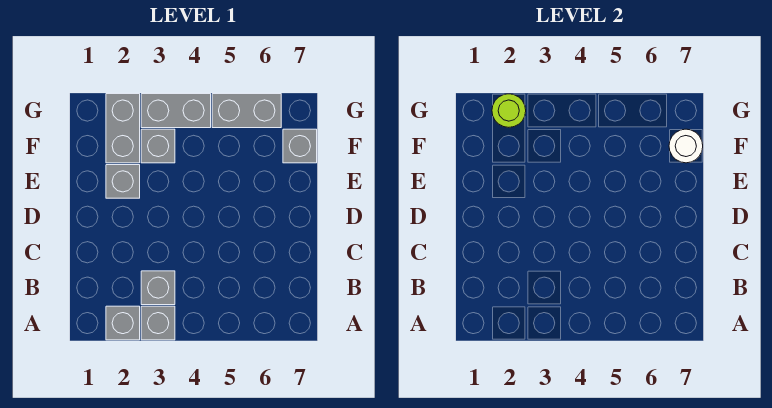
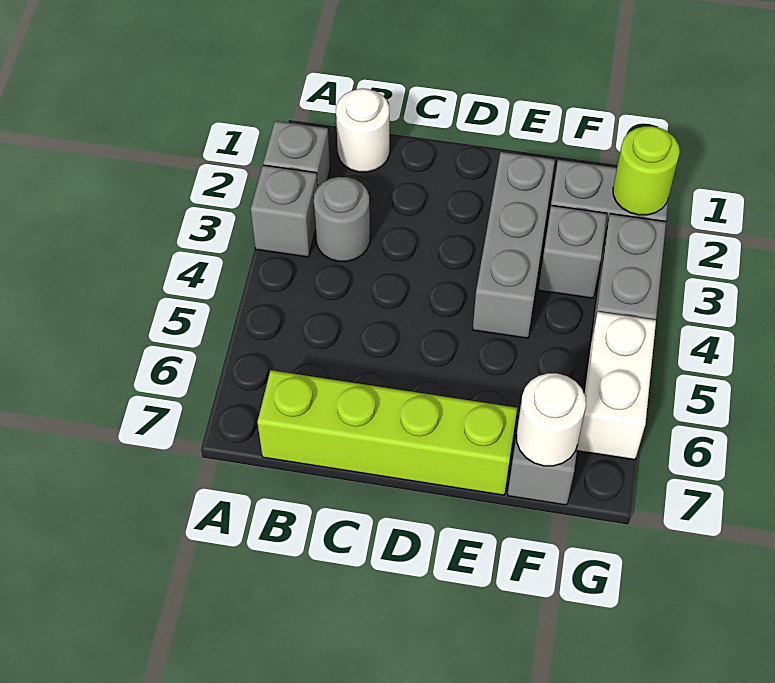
none -> white round brick B1 level 1
grey brick B3 level 1 -> grey round brick B3 level 1
none -> lime brick B7:E7 level 1
grey brick E2 level 1 -> grey brick E2:E4 level 1
grey brick G5:G6 level 1 -> white brick G5:G6 level 1

